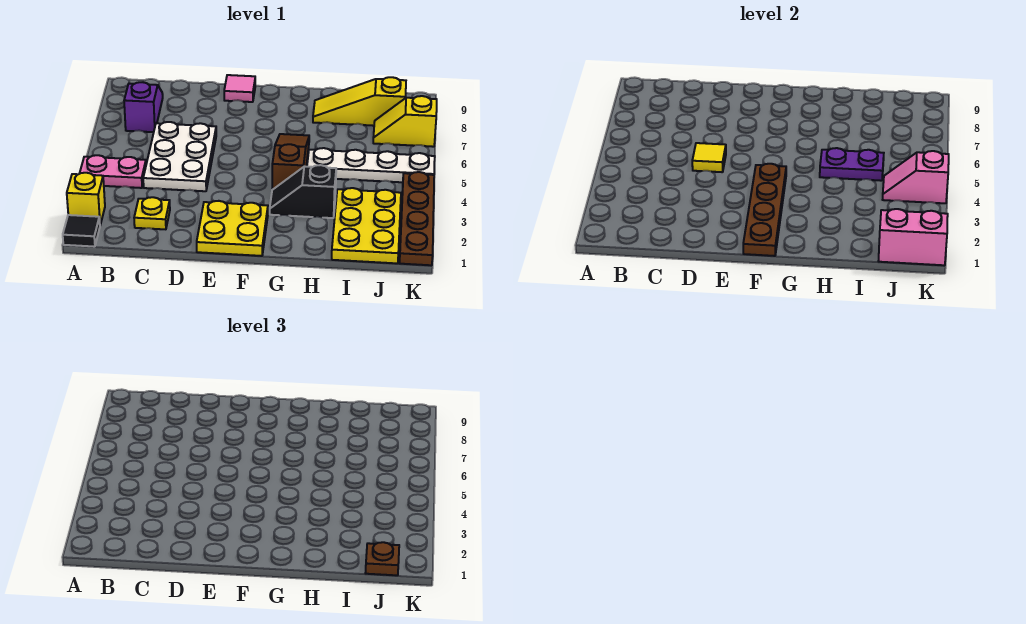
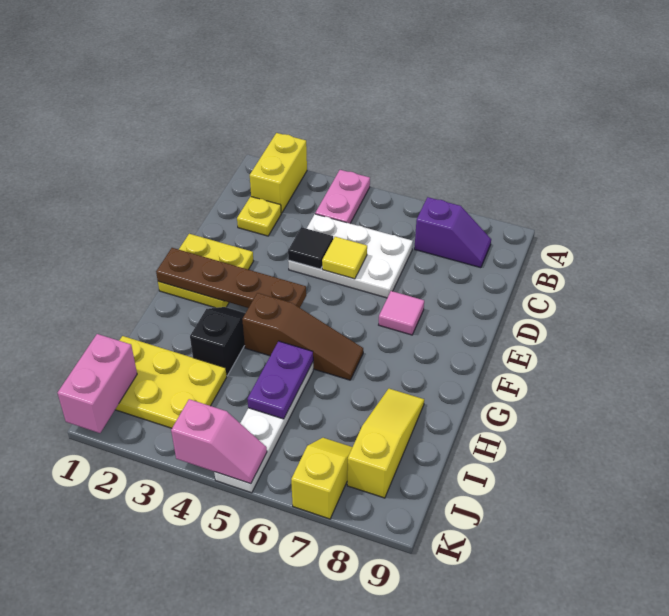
black tile A1 level 1 -> black tile D4 level 2
yellow brick A2 level 1 -> yellow brick A2:B2 level 1
pink tile E9 level 1 -> pink tile E7 level 1
brown plate J1 level 3 -> none
pink slope J4:K4 level 2 top K -> pink slope K4:K5 level 2 top 4
brown plate K1:K4 level 1 -> none

